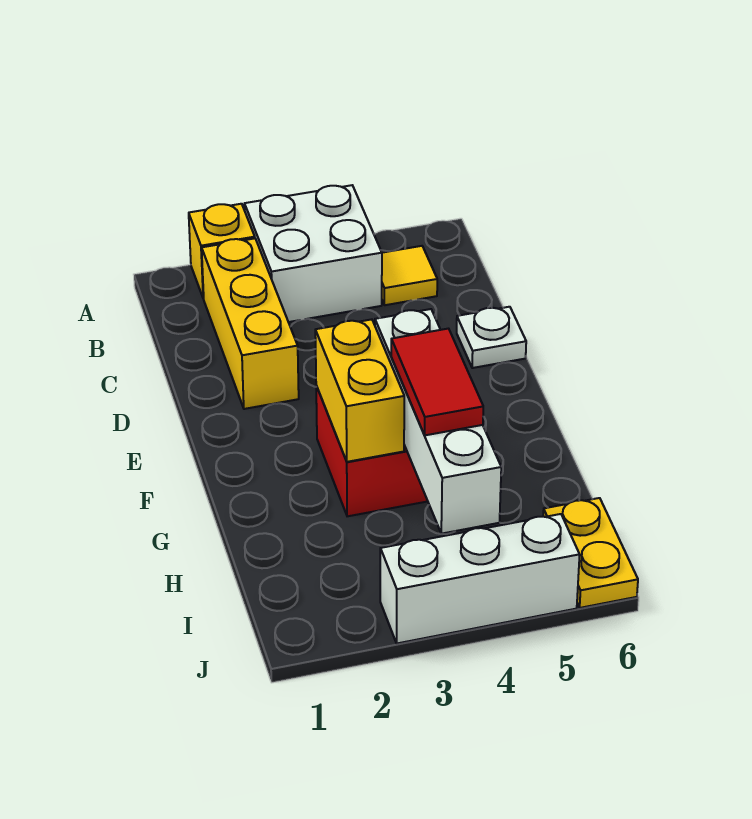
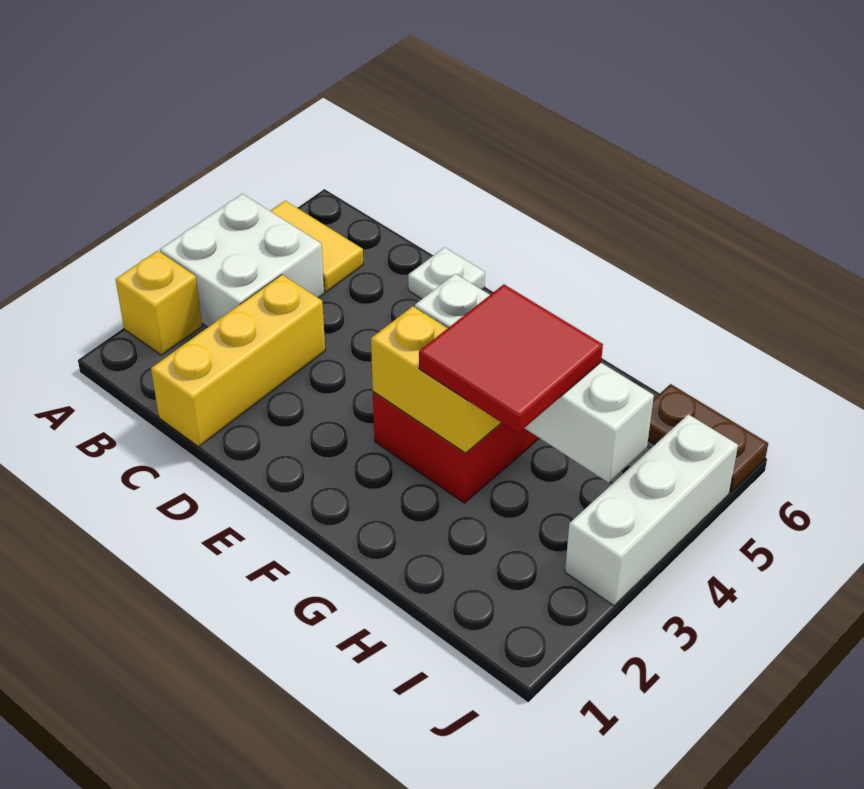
yellow brick B2:D2 level 1 -> yellow brick C1:C3 level 1
yellow tile B5 level 1 -> yellow tile A5:B5 level 1
red tile G4:H4 level 3 -> red tile G3:H4 level 3
yellow plate I6:J6 level 1 -> brown plate I6:J6 level 1

